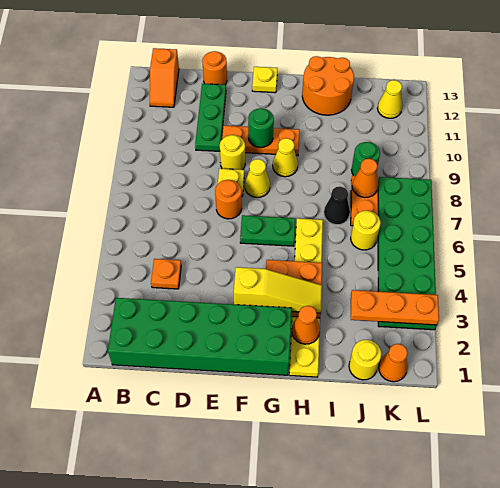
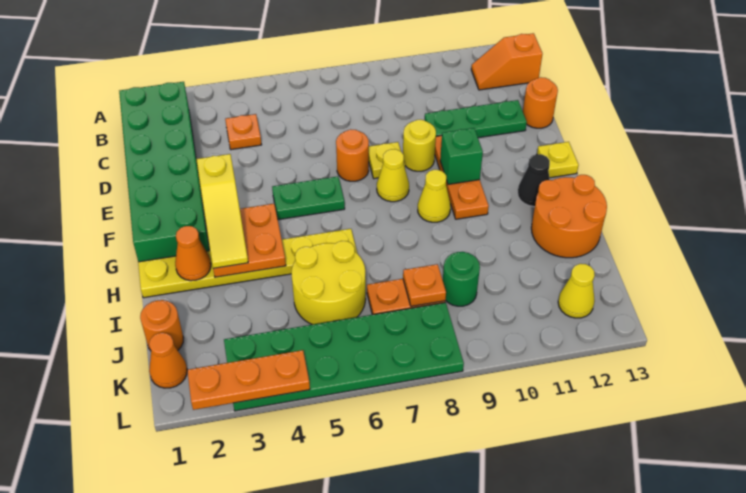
green plate F6:G6 level 1 -> green plate F5:F6 level 1
green round brick F10 level 2 -> green brick F10 level 2
black cone I7 level 1 -> black cone G12 level 1
yellow round brick J1 level 1 -> orange round brick J1 level 1
orange plate J3:L3 level 2 -> orange plate L2:L4 level 2
yellow round brick J6 level 1 -> yellow round brick I5:J6 level 1
orange cone J8 level 2 -> orange plate J8 level 2

